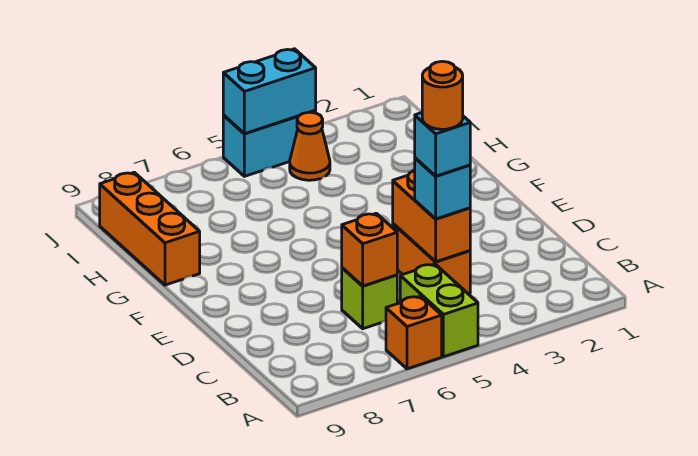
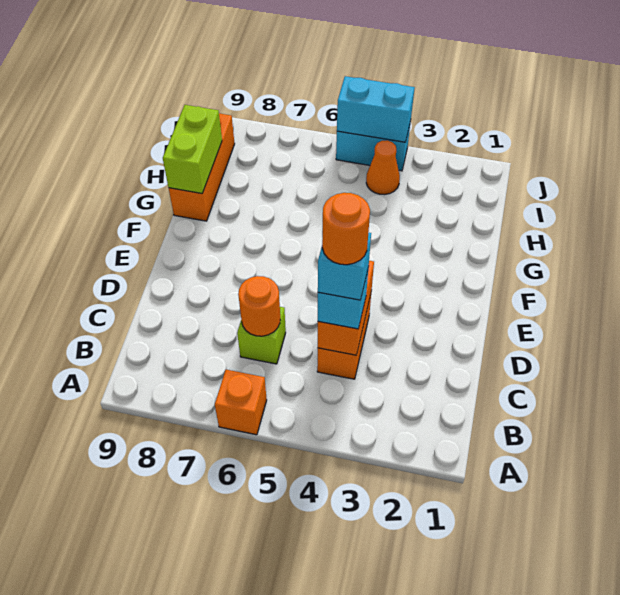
lime brick A5:B5 level 1 -> lime brick G9:H9 level 2
orange brick C6 level 2 -> orange round brick C6 level 2

